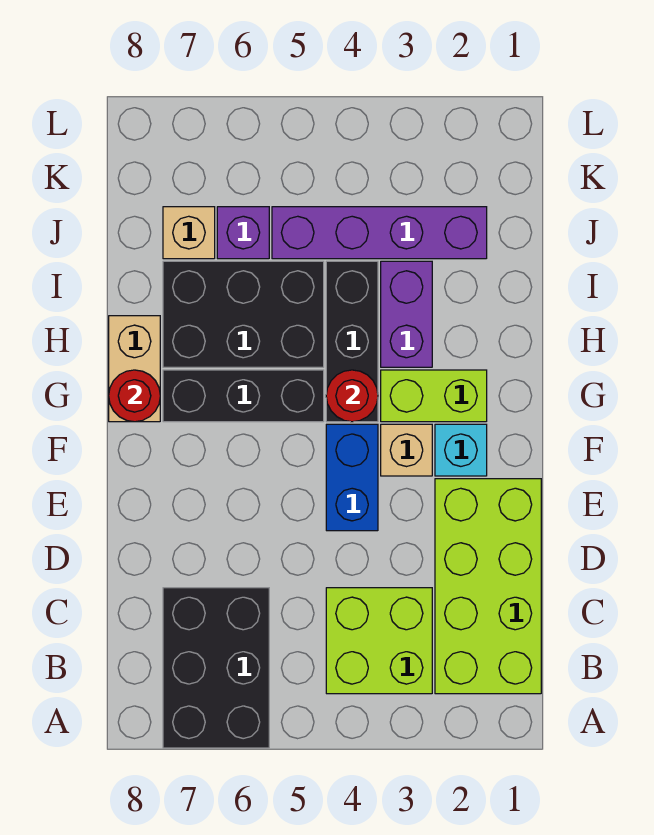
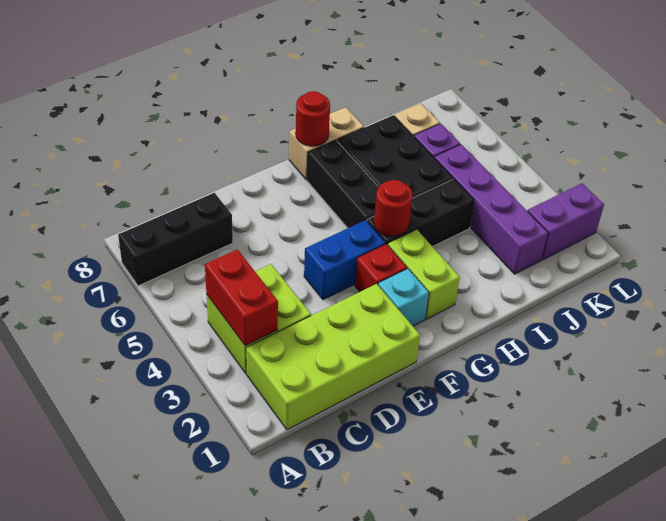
black brick A6:C7 level 1 -> black brick A7:C7 level 1
none -> red brick B3:B4 level 2
tan brick F3 level 1 -> red brick F3 level 1
purple brick H3:I3 level 1 -> purple brick K2:L2 level 1

